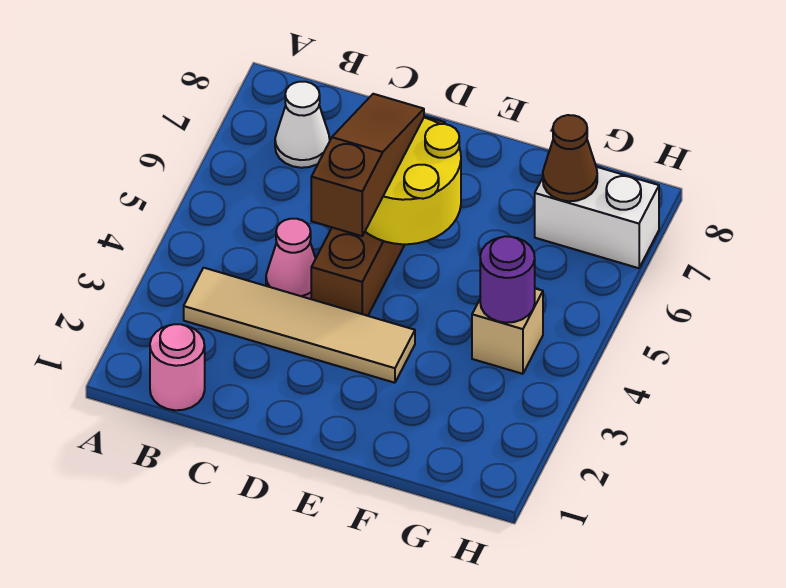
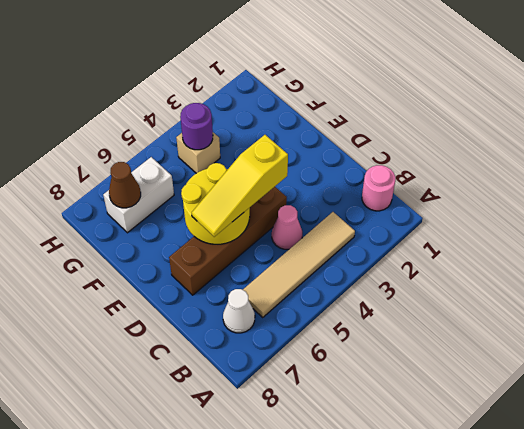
tan tile B3:E3 level 1 -> tan tile B3:B6 level 1
brown slope D4:D6 level 3 top 4 -> yellow slope D4:D6 level 3 top 4
white brick G7:H7 level 1 -> white brick G6:G7 level 1

